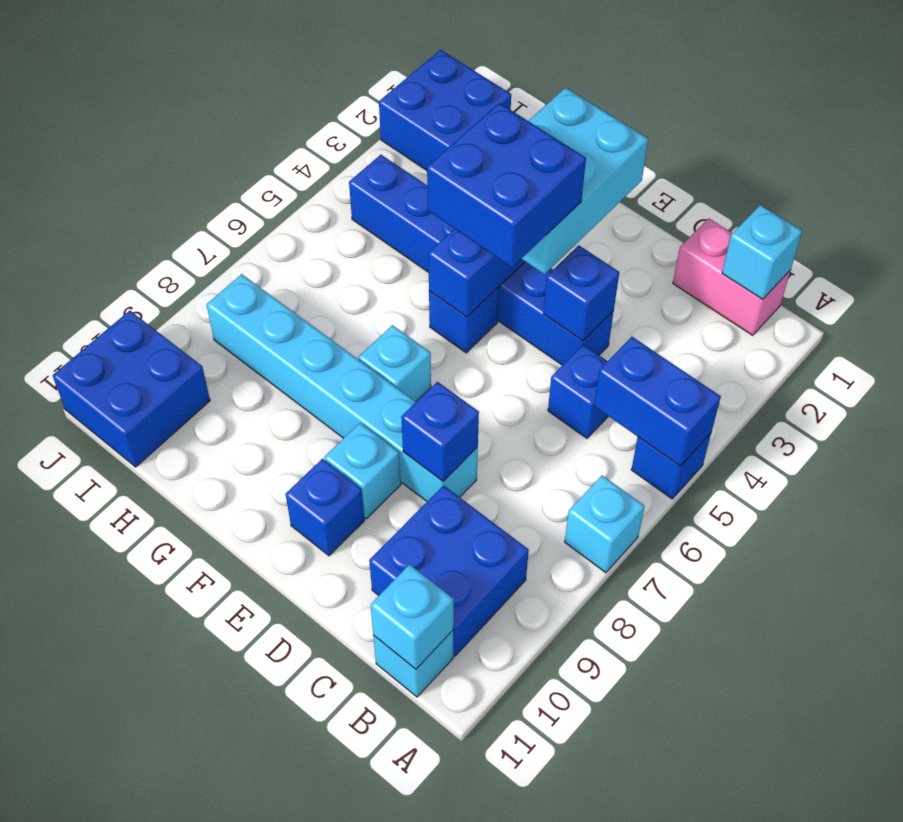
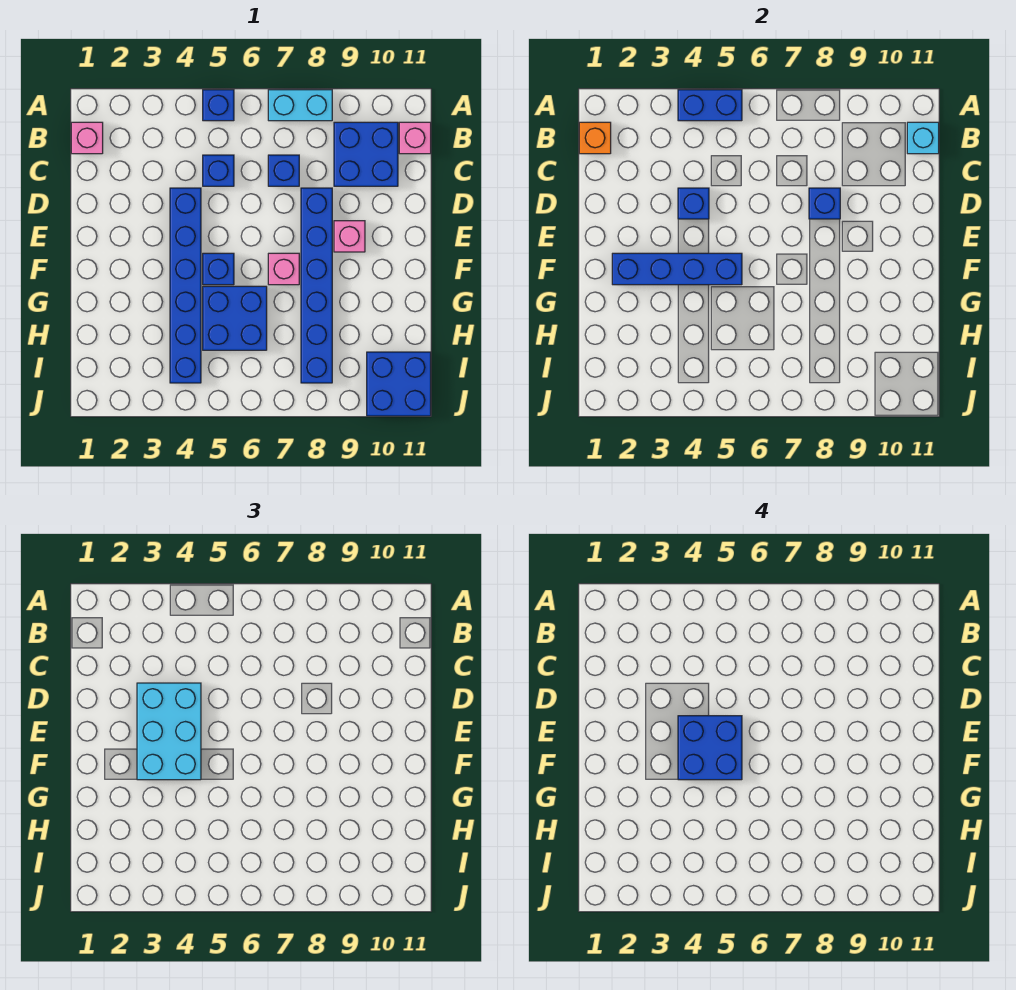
blue brick A5:B5 level 2 -> blue brick A4:A5 level 2
cyan brick A7 level 1 -> cyan brick A7:A8 level 1
pink brick B1:C1 level 1 -> pink brick B1 level 1
cyan brick B1 level 2 -> orange brick B1 level 2
cyan brick B11 level 1 -> pink brick B11 level 1
cyan brick D8:I8 level 1 -> blue brick D8:I8 level 1
cyan brick E2:F4 level 3 -> cyan brick D3:F4 level 3
cyan brick E9 level 1 -> pink brick E9 level 1
blue brick E10 level 1 -> blue brick C7 level 1
cyan brick F7 level 1 -> pink brick F7 level 1
blue brick I1:J2 level 1 -> blue brick G5:H6 level 1

